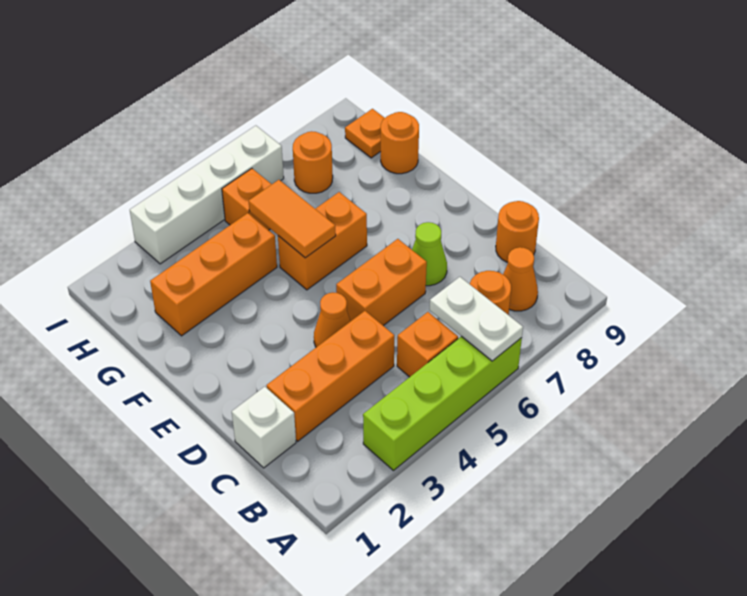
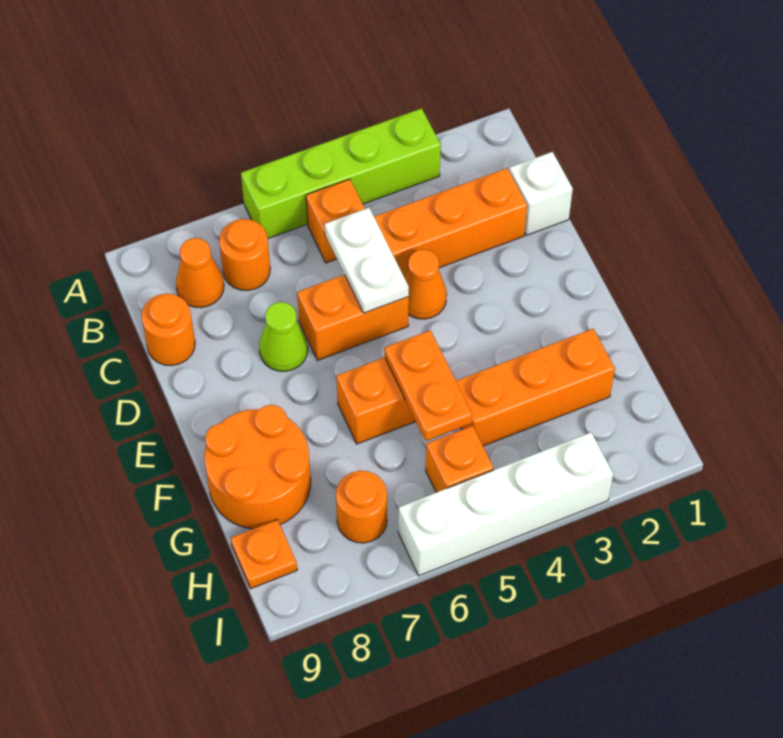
white plate A6:B6 level 2 -> white plate C5:D5 level 2
orange tile F5:G5 level 2 -> orange plate F5:G5 level 2
orange round brick G9 level 1 -> orange round brick F8:G9 level 1

